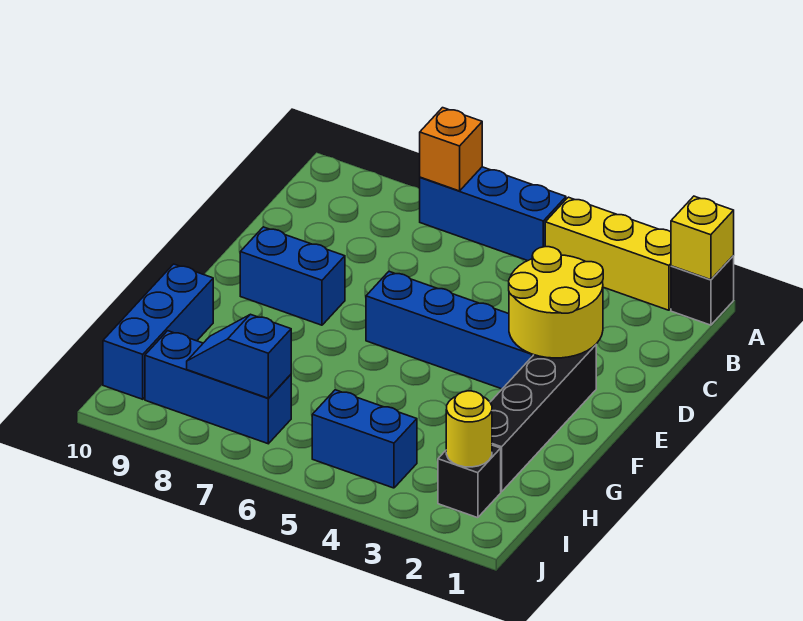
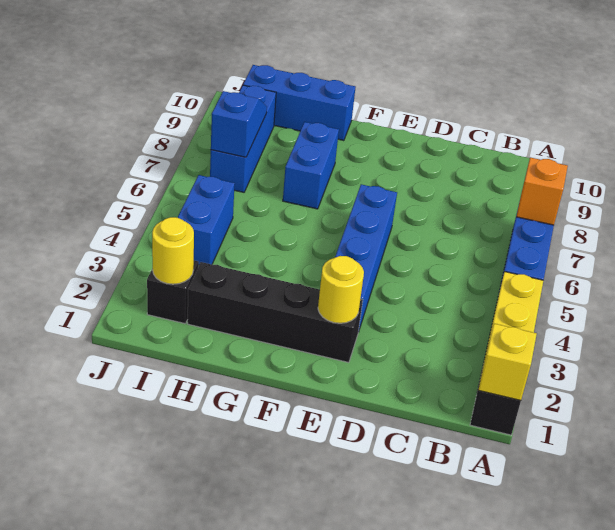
yellow round brick D2:E3 level 2 -> yellow round brick E2 level 2
blue brick E8:E9 level 1 -> blue brick G7:G8 level 1

